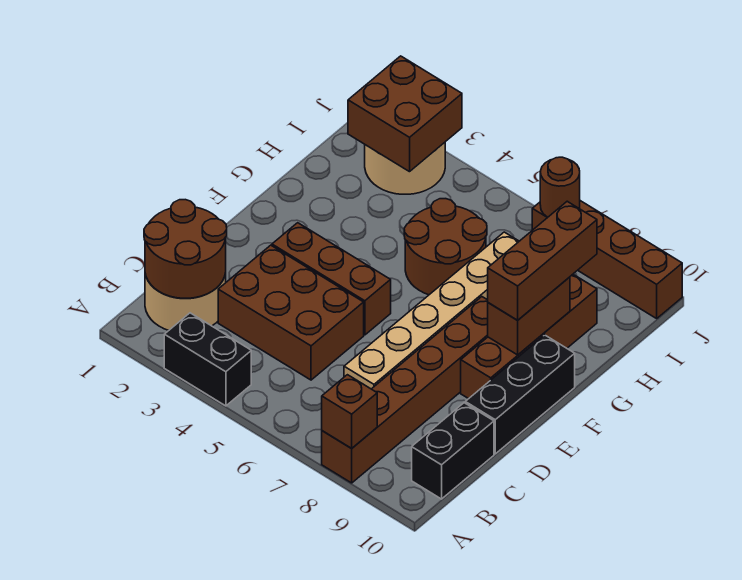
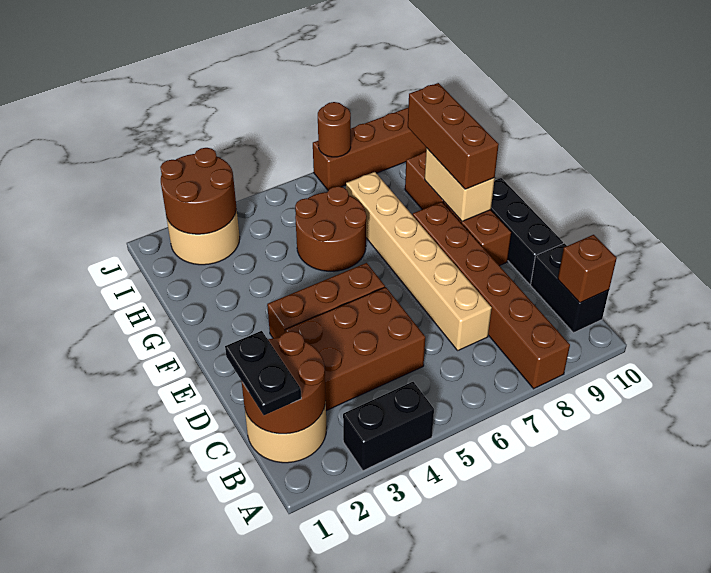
brown brick A8 level 2 -> brown brick B10 level 2
none -> black plate B1:C1 level 3
brown brick F9:G9 level 2 -> tan brick F9:G9 level 2
brown brick I2:J3 level 2 -> brown round brick I2:J3 level 2

